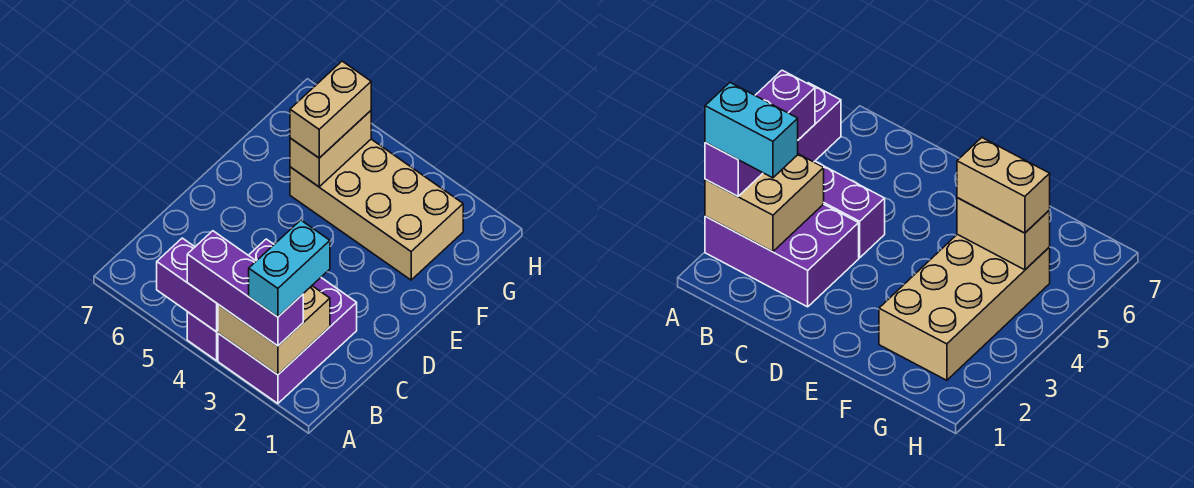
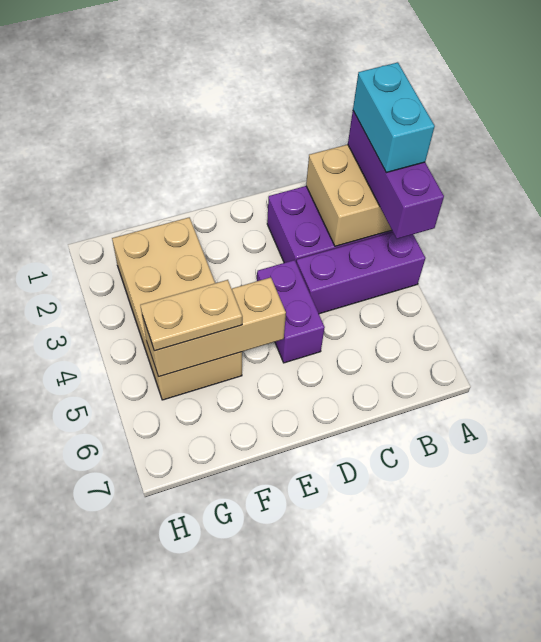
cyan brick A2:B2 level 4 -> cyan brick A2:A3 level 4
purple brick A4:A5 level 2 -> purple brick D4:D5 level 1
tan brick F5:G5 level 2 -> tan brick E5:G5 level 2
tan brick F5:G5 level 3 -> tan plate F5:G5 level 3

